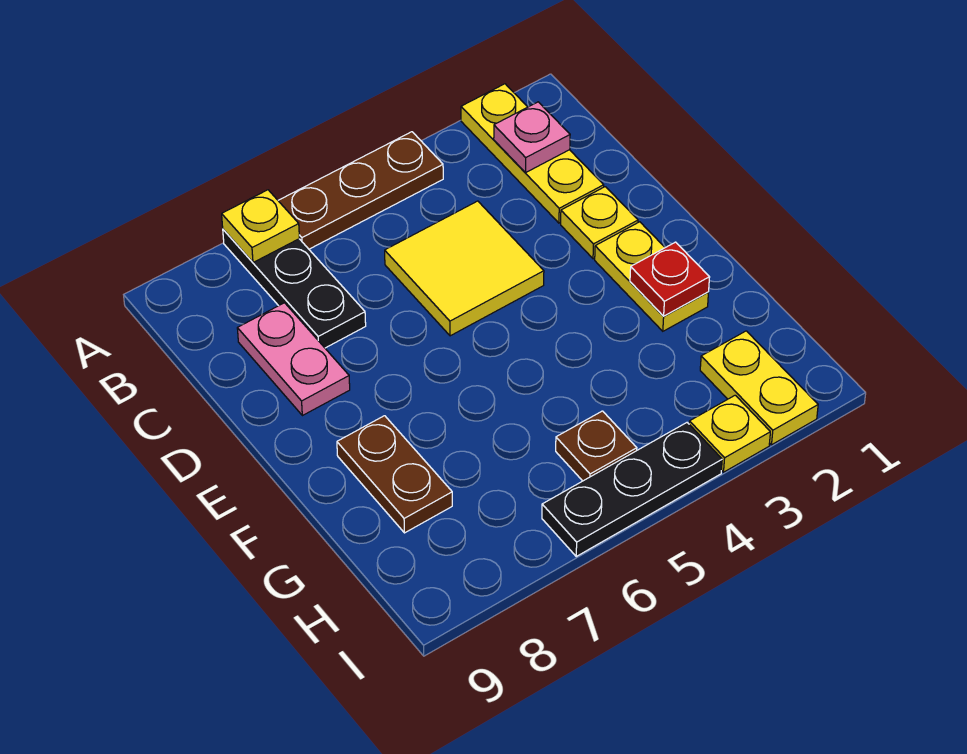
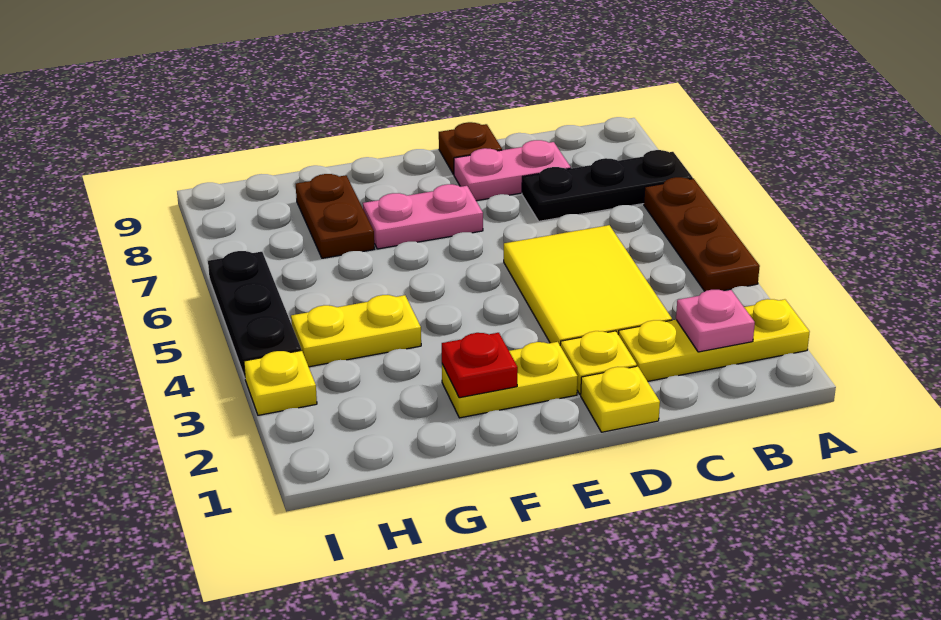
yellow plate A7 level 2 -> yellow plate D1 level 1
yellow tile C4:D5 level 1 -> yellow tile C3:D5 level 1
none -> pink plate E7:F7 level 1
brown plate F8:G8 level 1 -> brown plate G7:G8 level 1
yellow plate H2:I2 level 1 -> yellow plate G4:H4 level 1
brown plate H5 level 1 -> brown plate D9 level 1

